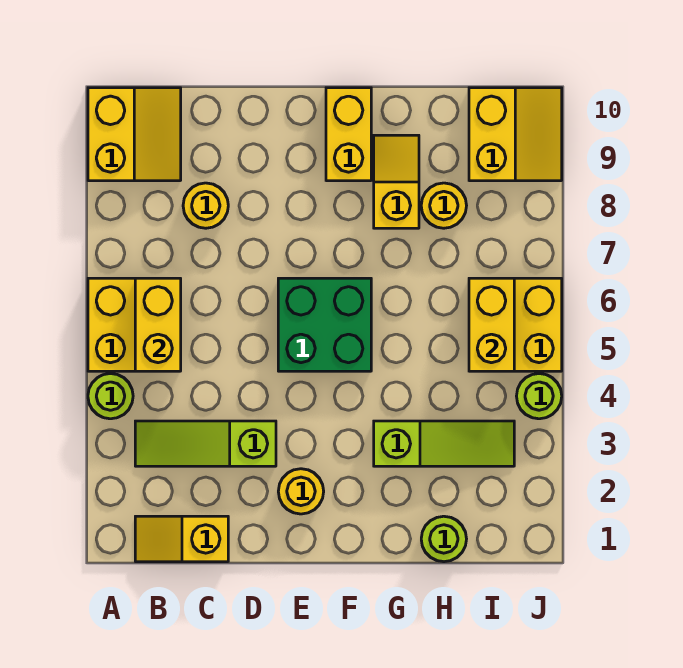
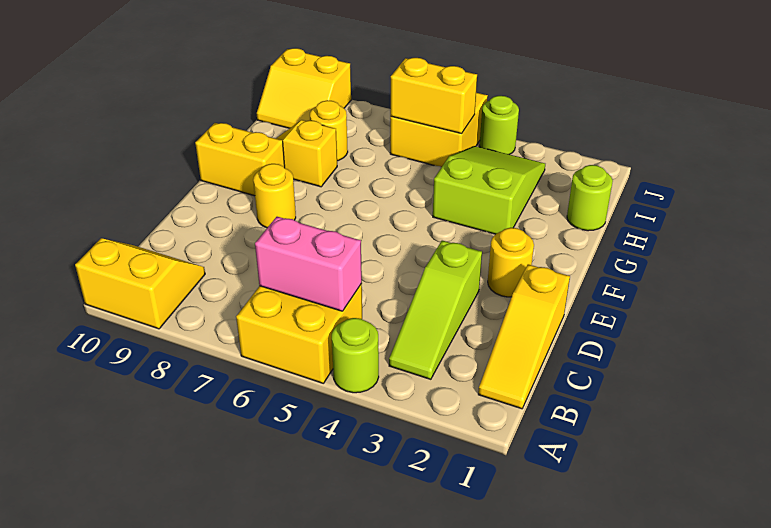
yellow slope B1:C1 level 1 top C -> yellow slope B1:D1 level 1 top D
yellow brick B5:B6 level 2 -> pink brick B5:B6 level 2
yellow round brick C8 level 1 -> yellow round brick E8 level 1
green brick E5:F6 level 1 -> none
lime slope G3:I3 level 1 top G -> lime slope G3:I4 level 1 top G
yellow slope I9:J10 level 1 top I -> yellow slope I9:J10 level 1 top J

